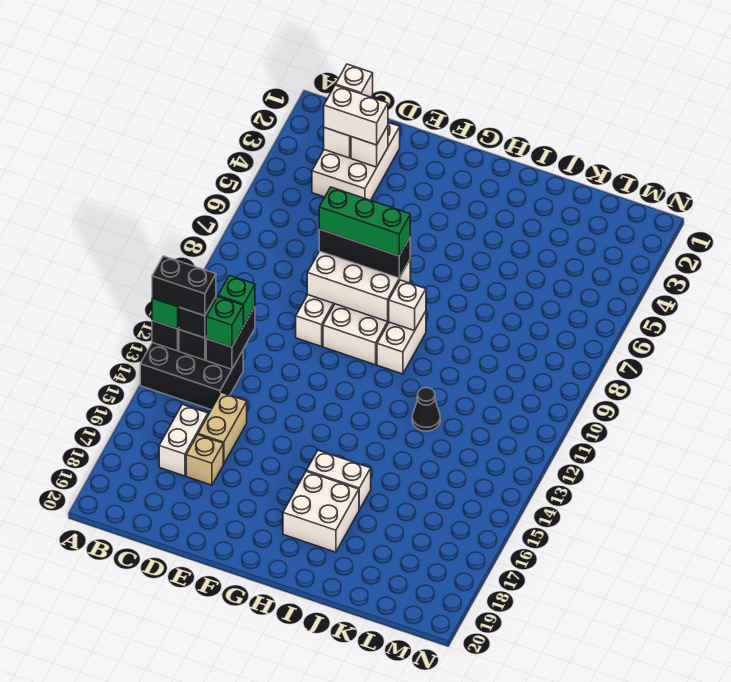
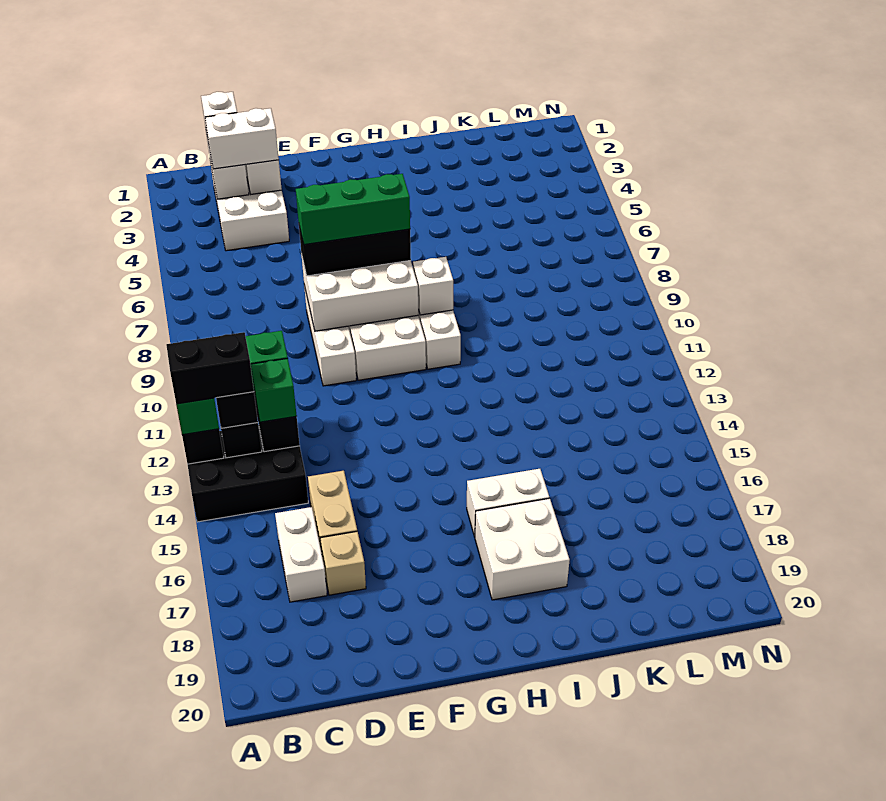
black cone J12 level 1 -> none

